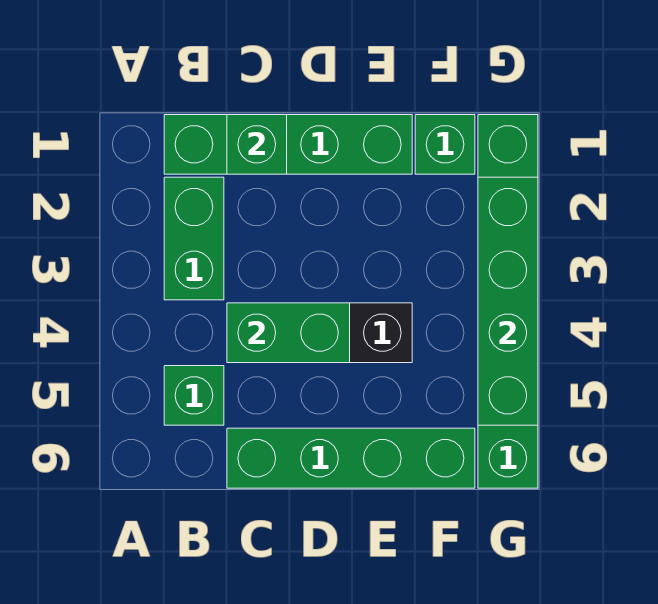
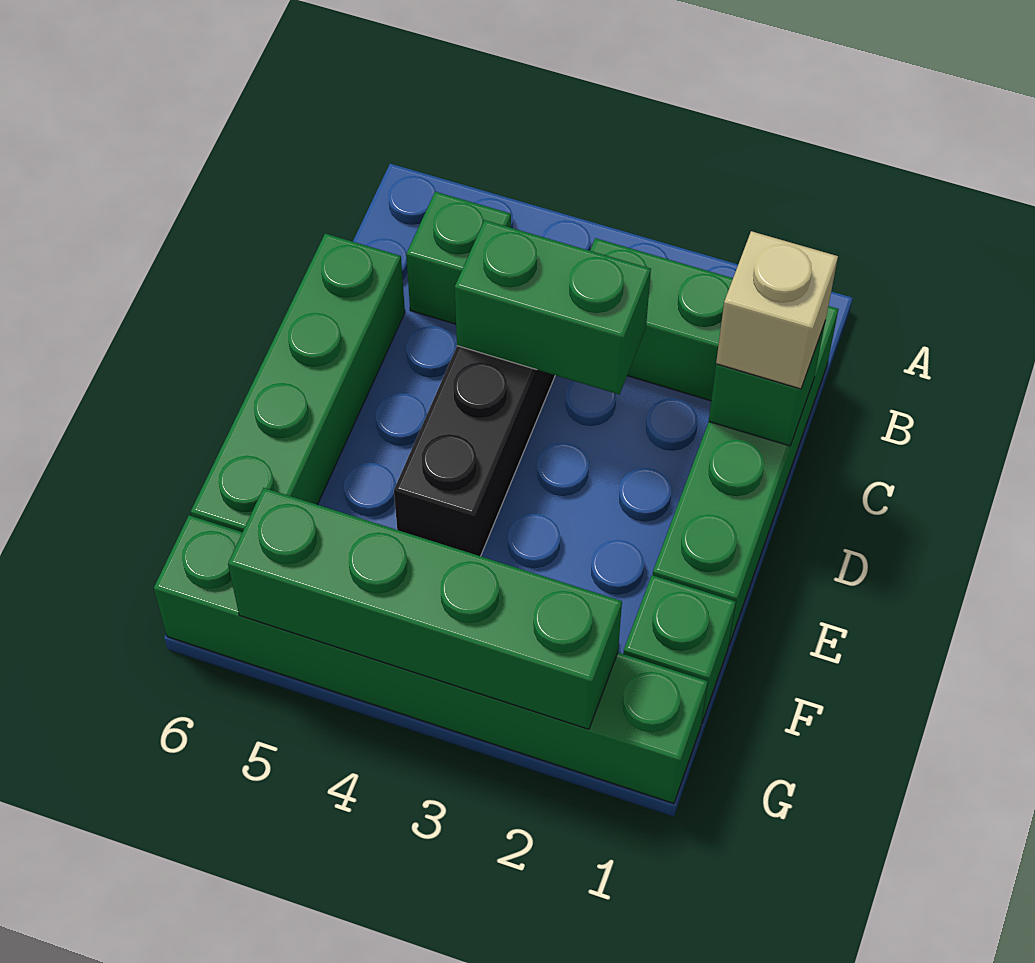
none -> tan brick C1 level 3
green brick C4:D4 level 2 -> green brick C3:C4 level 2

